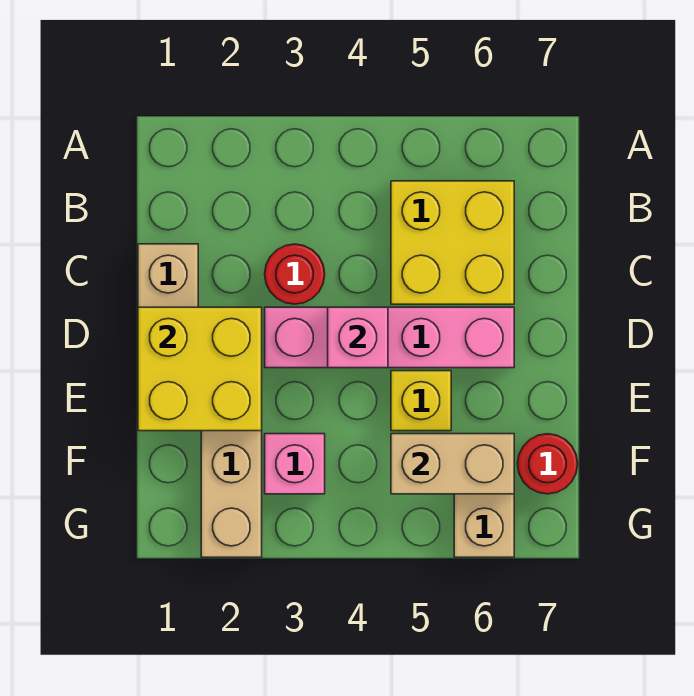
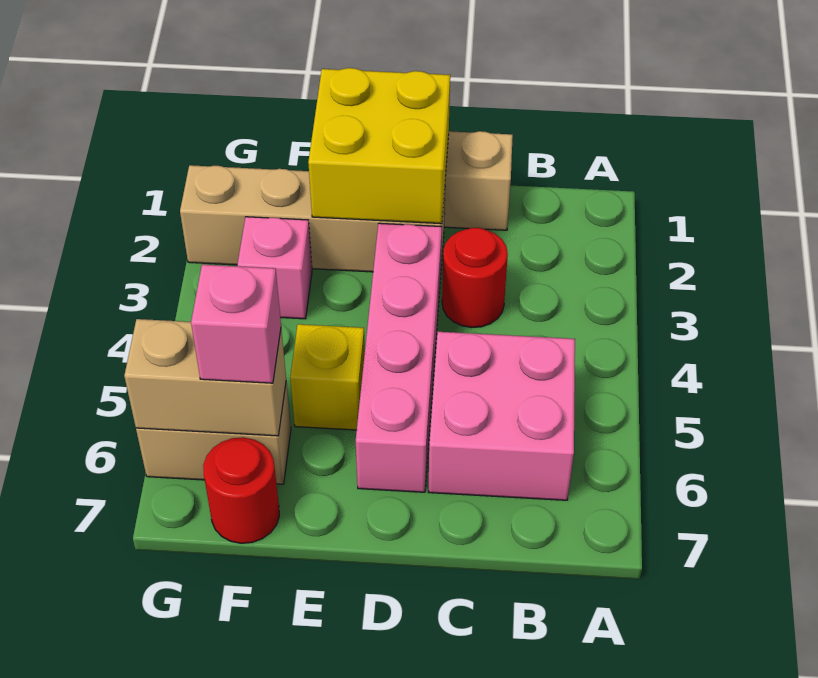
yellow brick B5:C6 level 1 -> pink brick B5:C6 level 1
pink brick D4 level 2 -> pink brick F6 level 3
tan brick F5:F6 level 2 -> tan brick F6:G6 level 2

